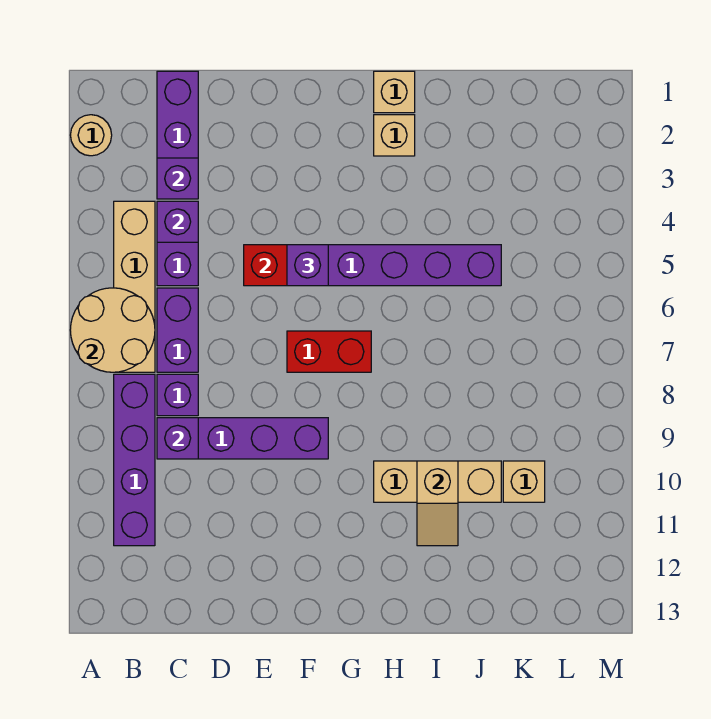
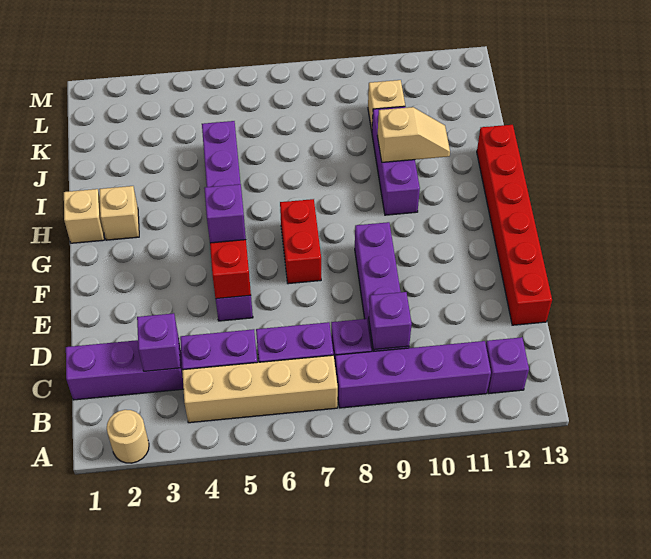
tan round brick A6:B7 level 2 -> none
purple brick C4 level 2 -> purple brick B12 level 1
none -> red brick D13:I13 level 1
tan brick H10:J10 level 1 -> purple brick H10:J10 level 1

